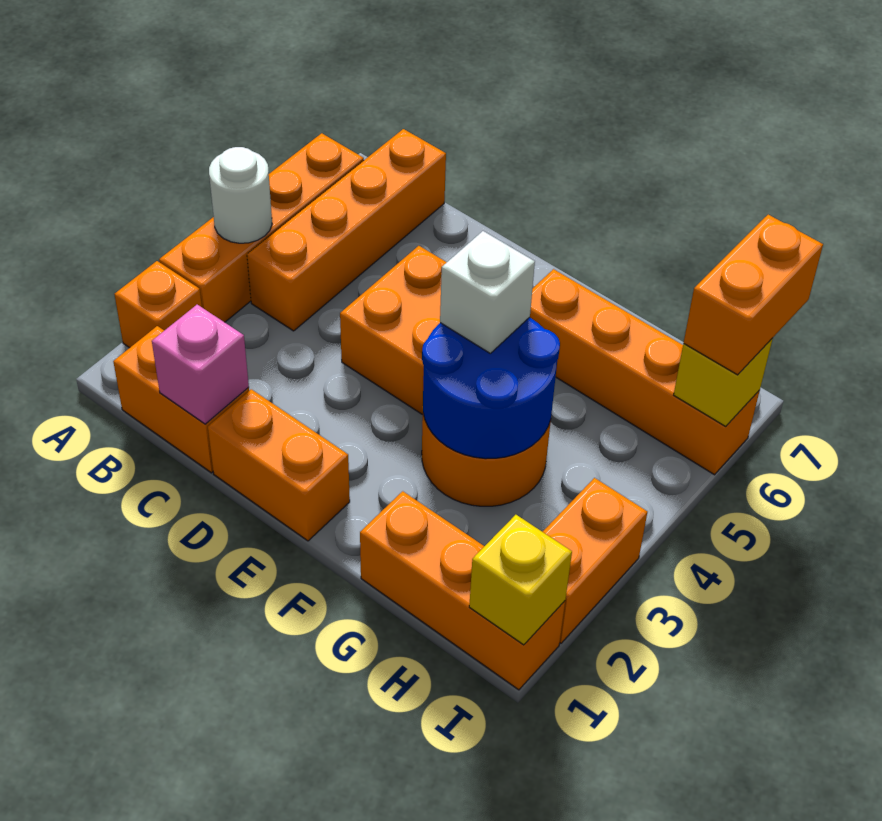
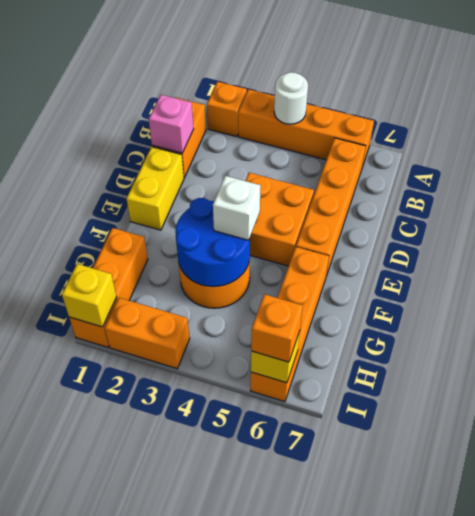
orange brick B4:B7 level 1 -> orange brick B6:E6 level 1
orange brick D1:E1 level 1 -> yellow brick D1:E1 level 1
orange brick I6:I7 level 3 -> orange brick I6 level 3

